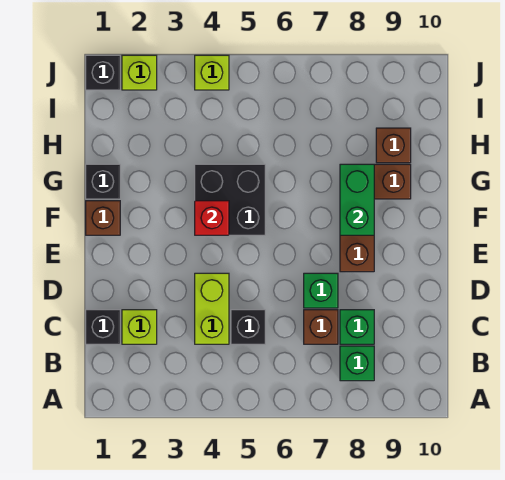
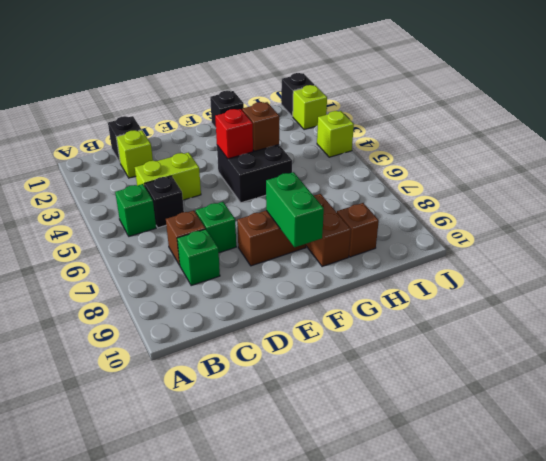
green brick B8 level 1 -> green brick B5 level 1
brown brick F1 level 1 -> brown brick G4 level 2
green brick F8:G8 level 2 -> green brick F8:F9 level 2

